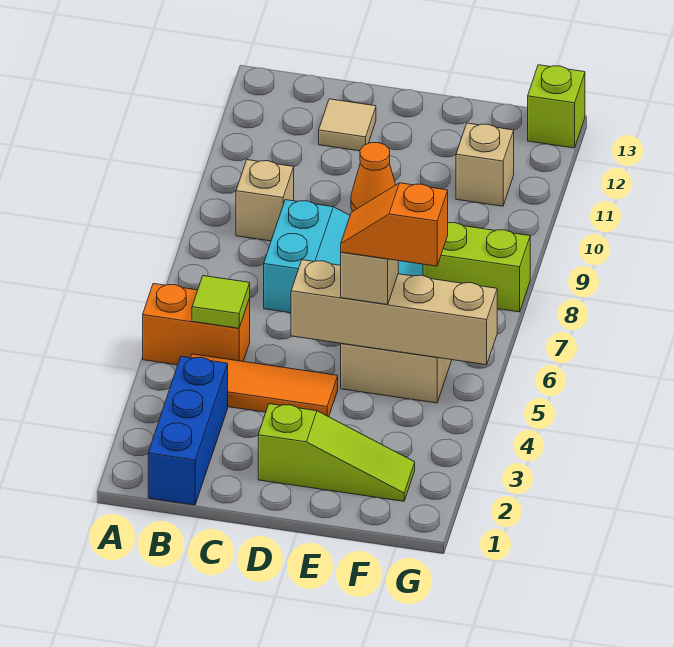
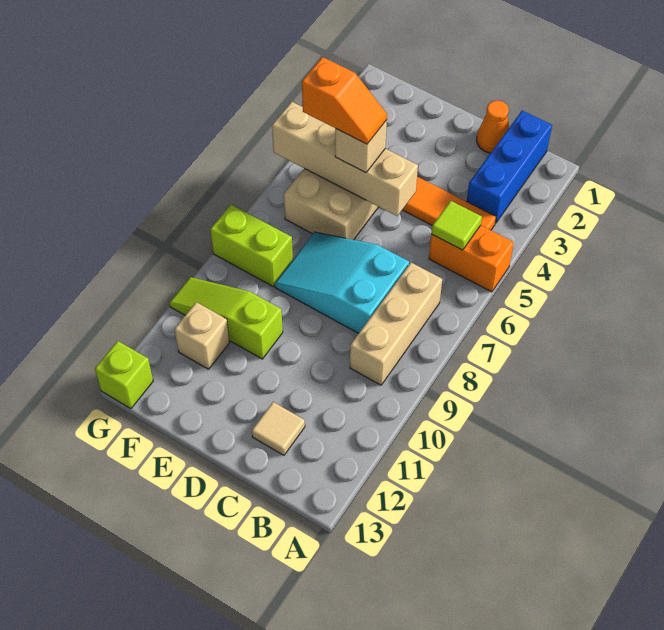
tan brick B9 level 1 -> tan brick B7:B9 level 1
lime slope D2:F2 level 1 top D -> lime slope E10:G10 level 1 top E
orange cone D10 level 1 -> orange cone C1 level 1

